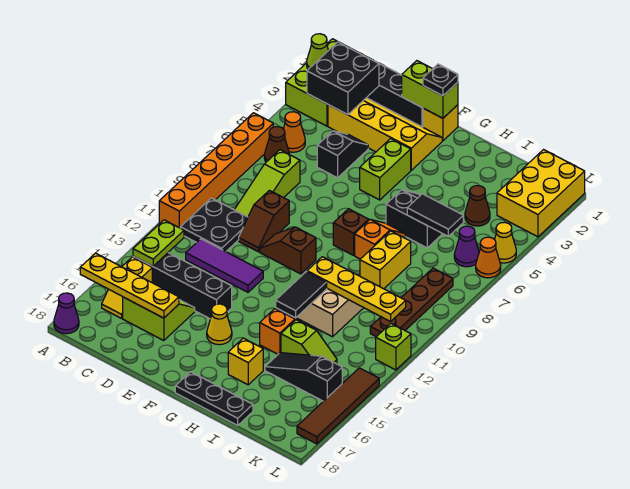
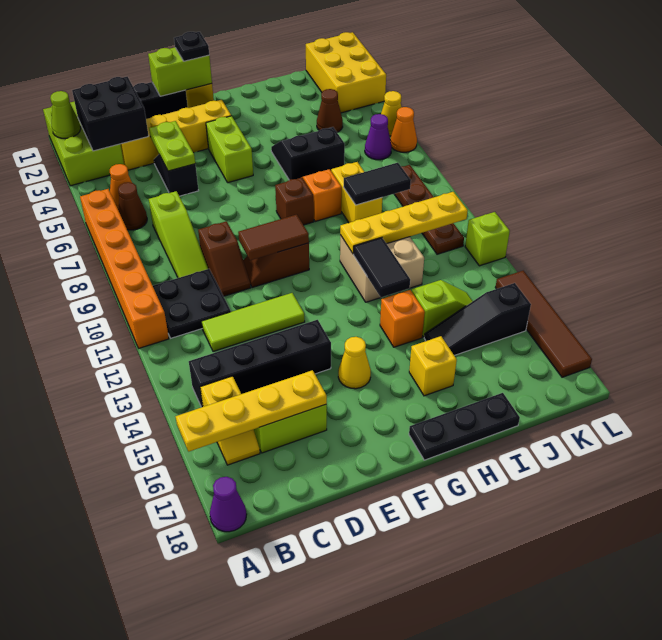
lime plate B13:B14 level 2 -> lime plate D4:D5 level 2
purple tile C12:E12 level 1 -> lime tile C12:E12 level 1
none -> brown tile E10:F10 level 2
black tile I6:J6 level 2 -> black tile I9:J9 level 2

